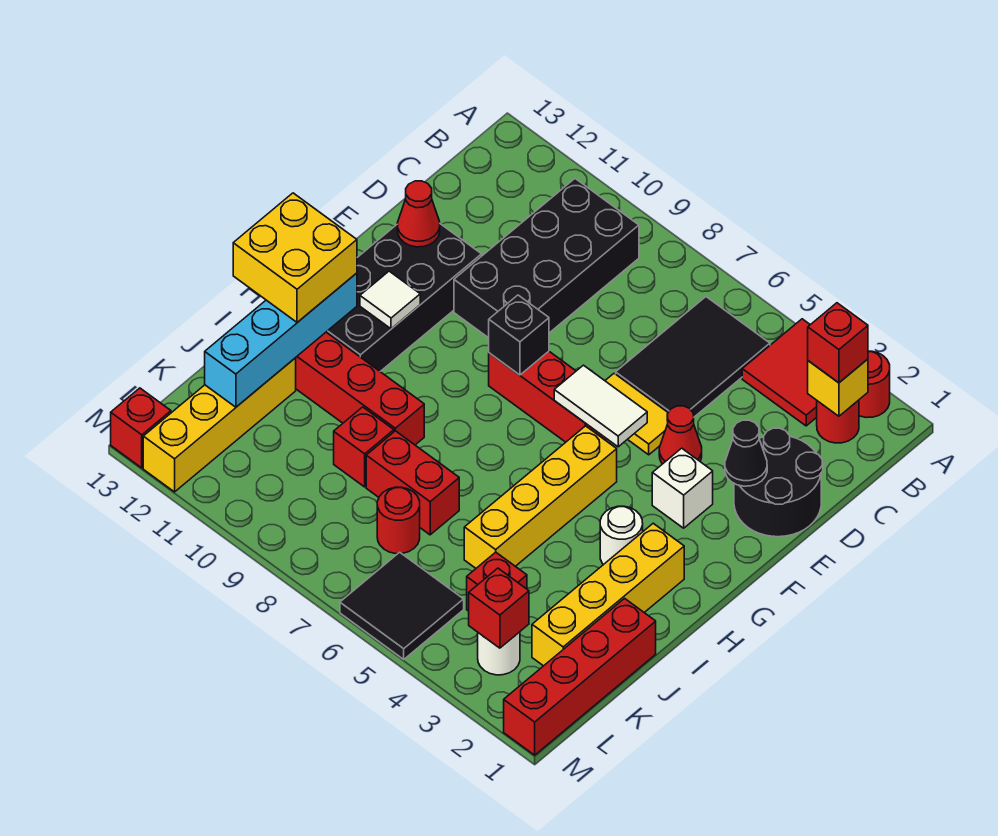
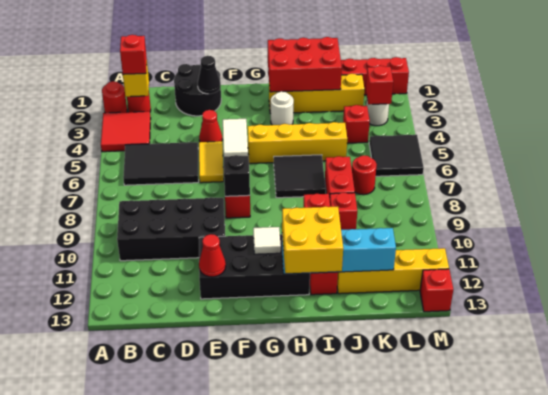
white brick F3 level 1 -> none
none -> red brick H1:J2 level 2
none -> black tile H6:I7 level 1

